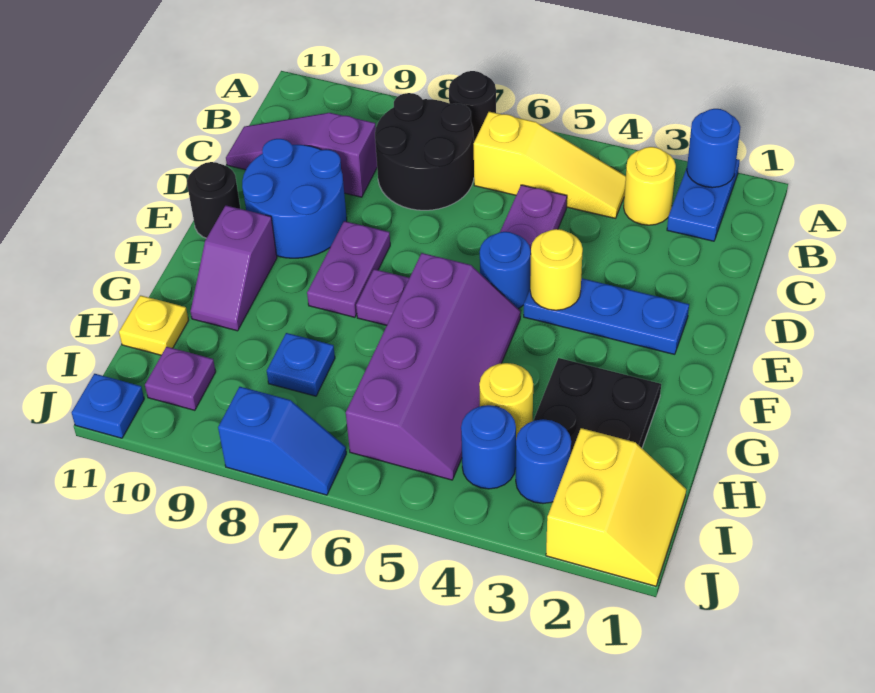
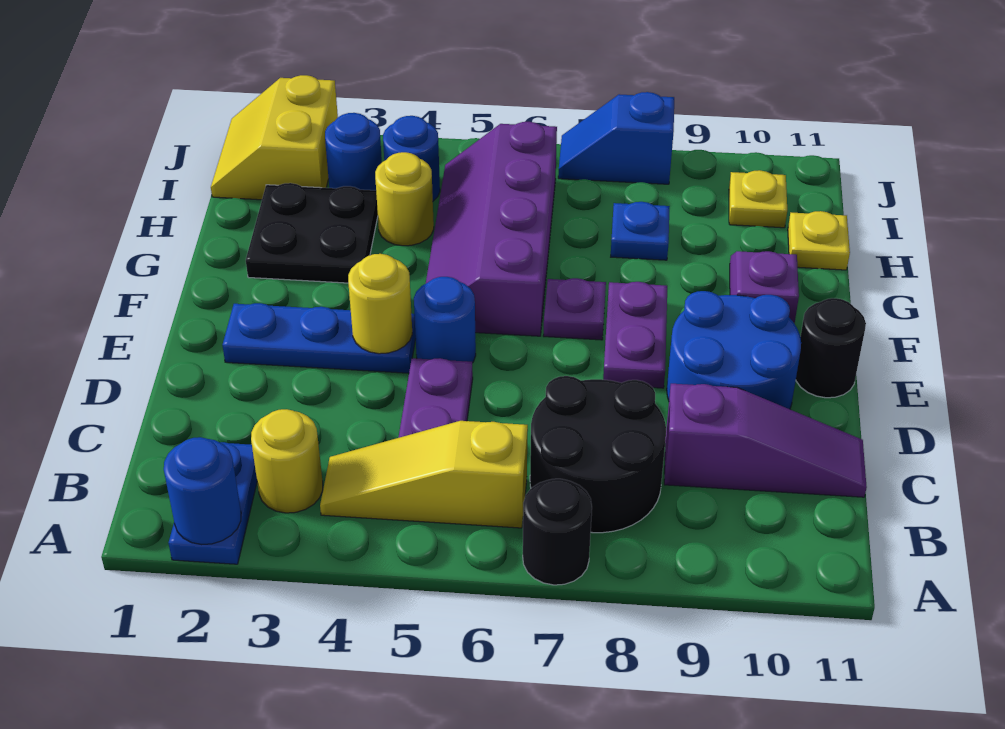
purple plate I10 level 1 -> yellow plate I10 level 1
blue plate J11 level 1 -> none

